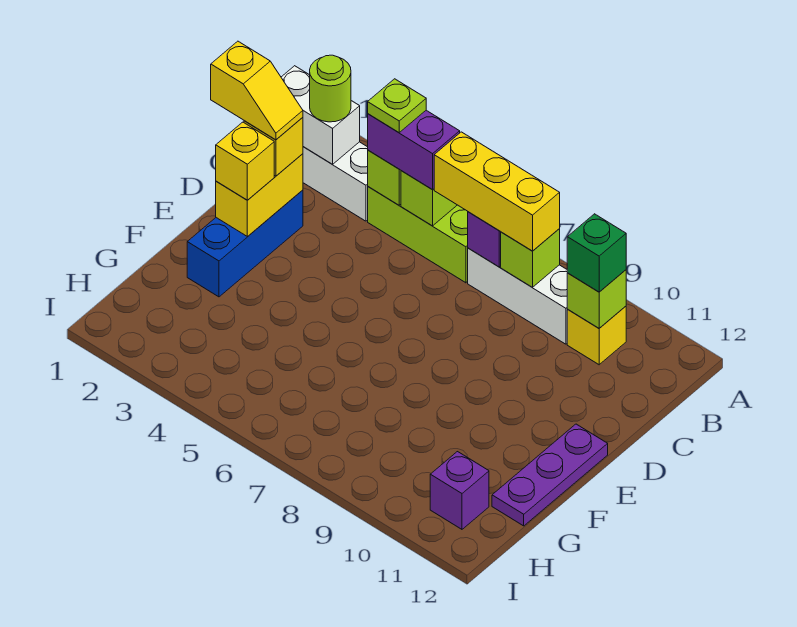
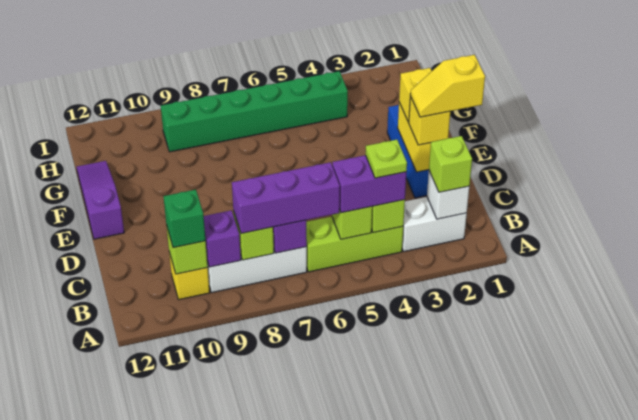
white brick B1:B2 level 2 -> white brick B2 level 2
lime round brick B2 level 3 -> lime brick B2 level 3
yellow brick B6:B8 level 3 -> purple brick B6:B8 level 3
purple plate E12:G12 level 1 -> purple slope E12:G12 level 1 top E
none -> green brick H4:H9 level 1
purple brick H11 level 1 -> purple brick B9 level 2

